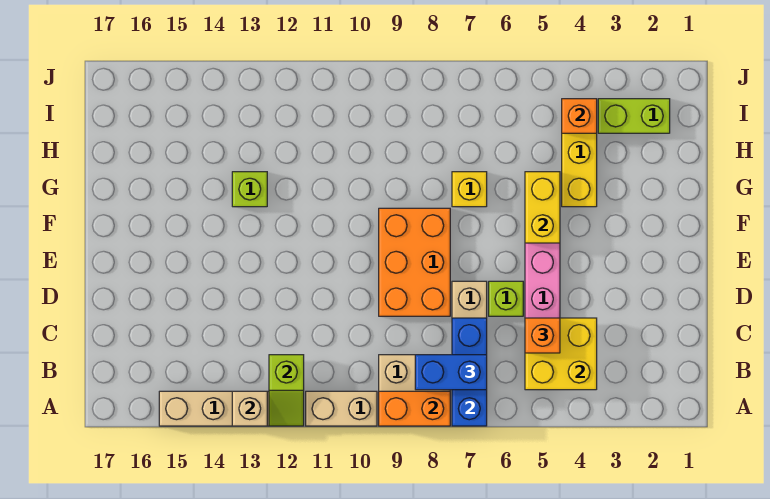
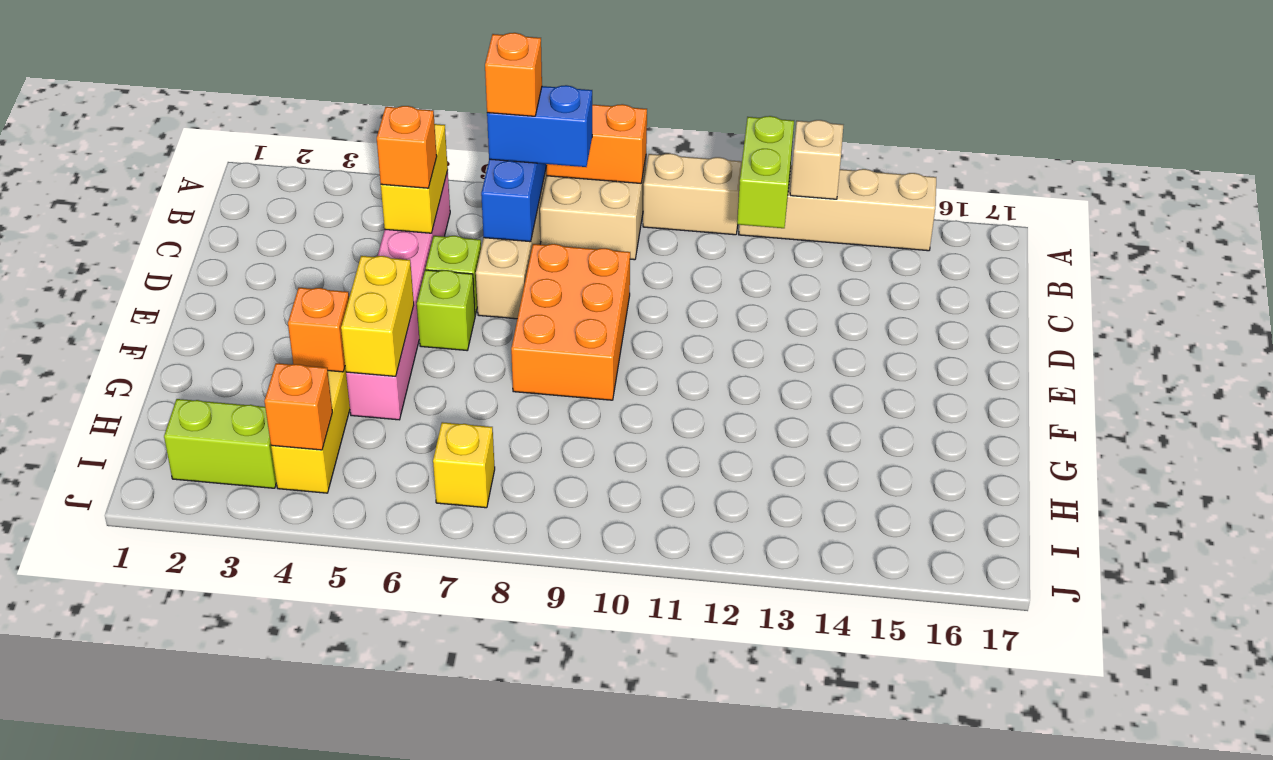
lime slope A12:B12 level 2 top B -> lime brick A12:B12 level 2
yellow brick B4:C5 level 2 -> yellow brick B5:C5 level 2
none -> orange brick B7 level 4
none -> orange brick G4 level 2
yellow brick G7 level 1 -> yellow brick I7 level 1
lime brick G13 level 1 -> lime brick E6 level 1

